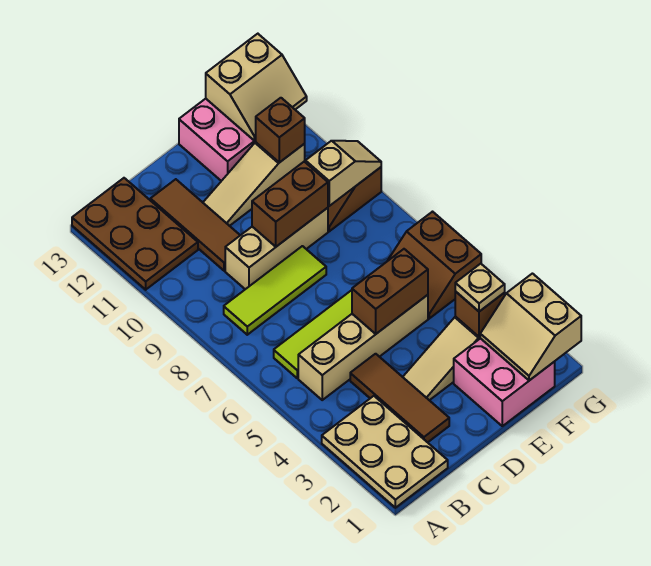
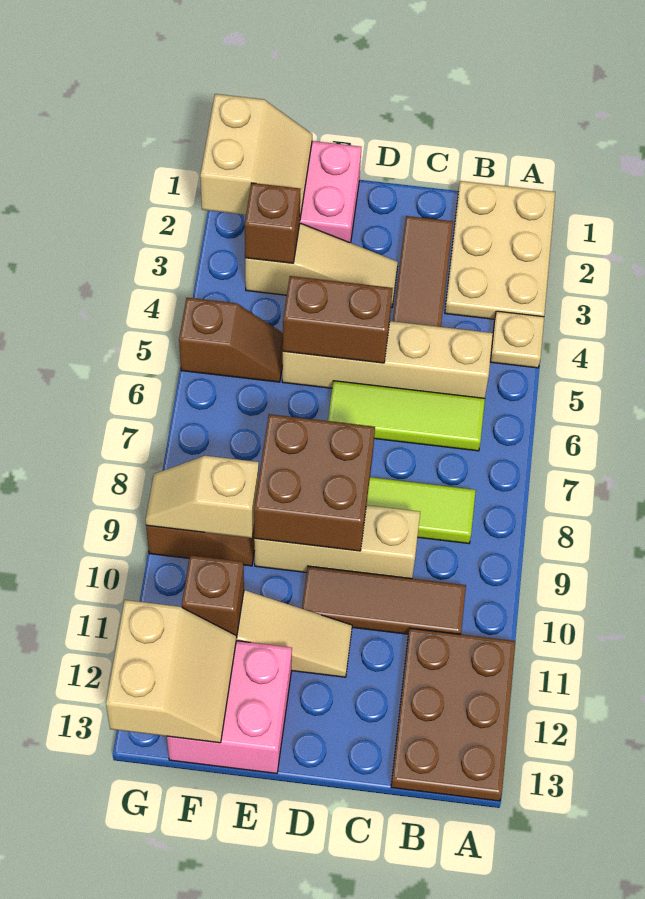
brown tile C10:C12 level 1 -> brown tile B10:D10 level 1
brown brick D9:E9 level 2 -> brown brick D8:E9 level 2
tan plate F3 level 3 -> tan plate A4 level 1
brown slope F5:G6 level 1 top G -> brown slope F5:G5 level 1 top G
tan slope F12:G13 level 2 top 13 -> tan slope F12:G13 level 2 top G

